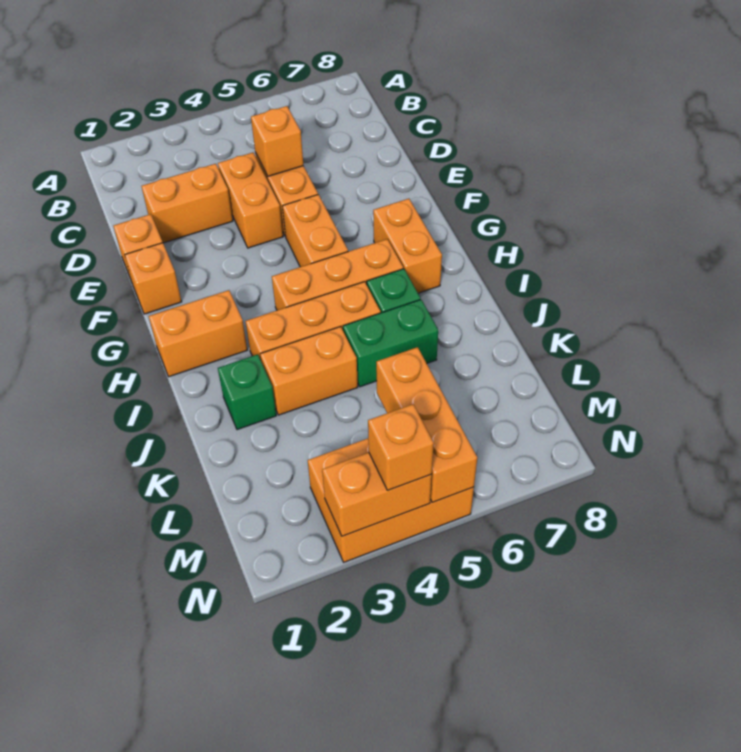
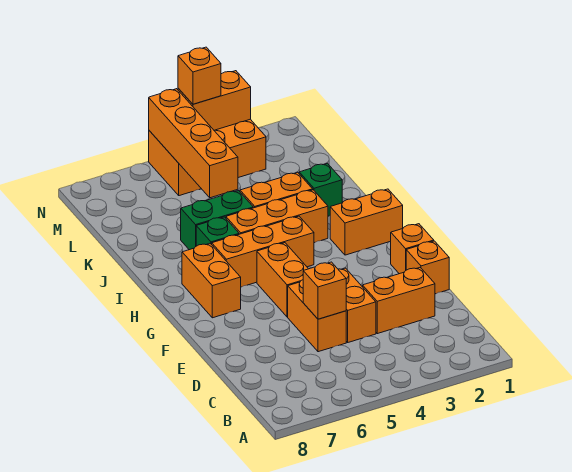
orange brick L5:N5 level 2 -> orange brick K5:N5 level 2

